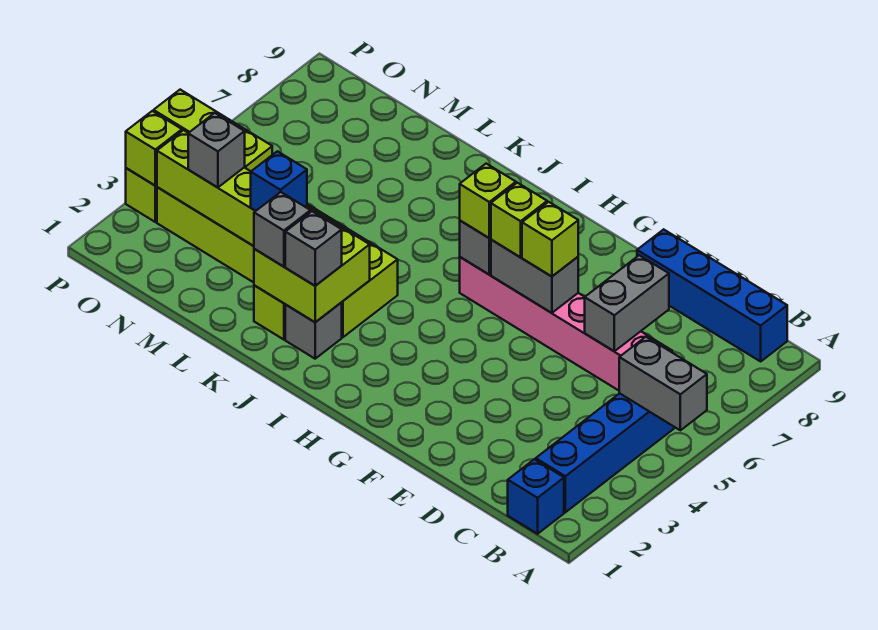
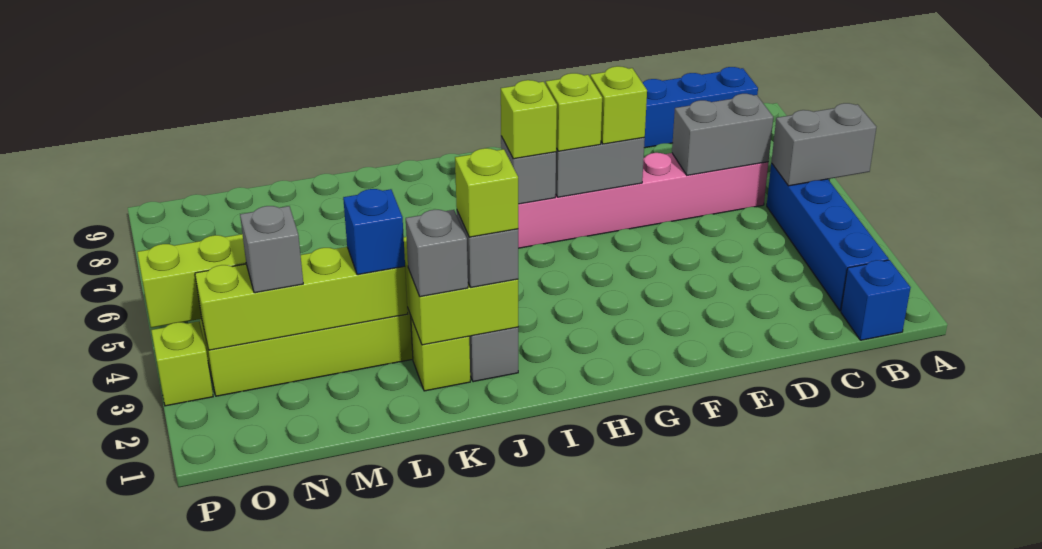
grey brick D6:D7 level 2 -> grey brick C6:D6 level 2
lime brick P3 level 2 -> lime brick J2 level 4

